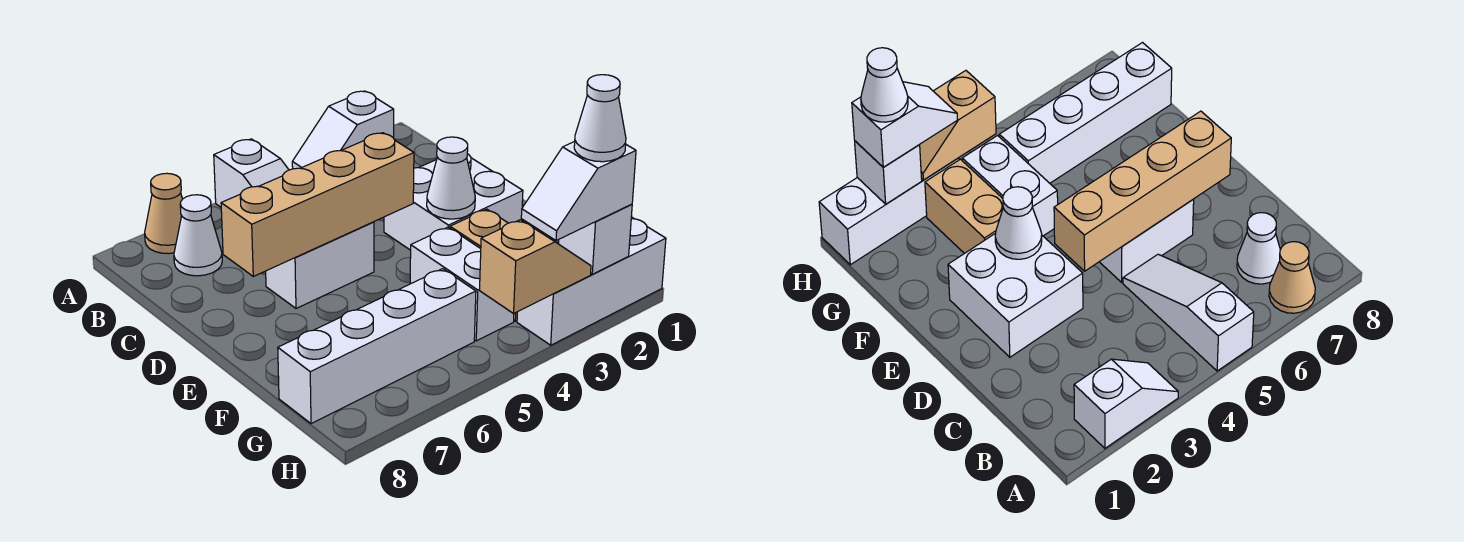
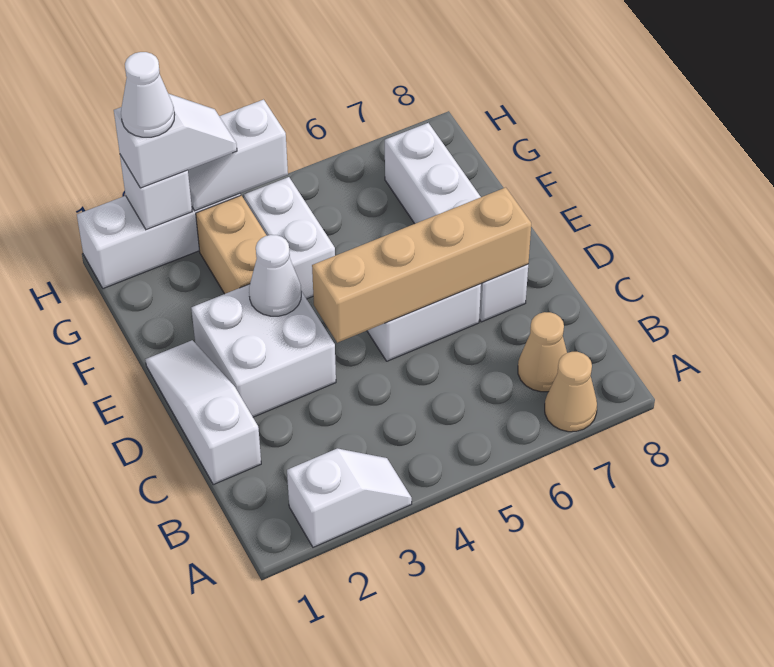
white slope A5:C5 level 1 top A -> white slope C1:E1 level 1 top C
white cone B7 level 1 -> tan cone B7 level 1
white brick G5:G8 level 1 -> white brick D7:G7 level 1
tan slope H3:H4 level 2 top 4 -> white slope H3:H4 level 2 top 4

